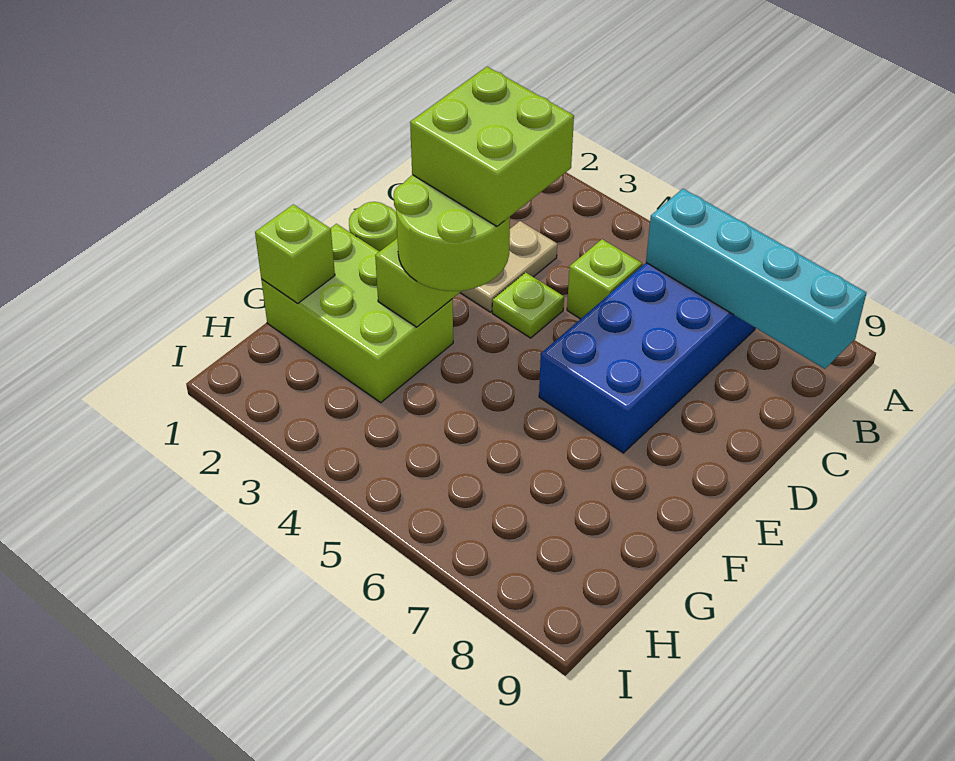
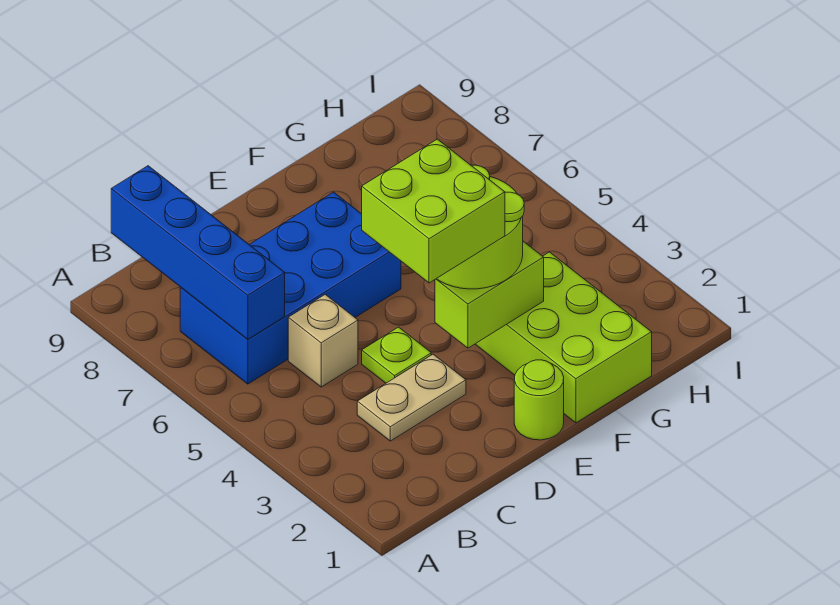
cyan brick B6:B9 level 2 -> blue brick B6:B9 level 2
lime brick C5 level 1 -> tan brick C5 level 1
lime brick G1 level 2 -> none

